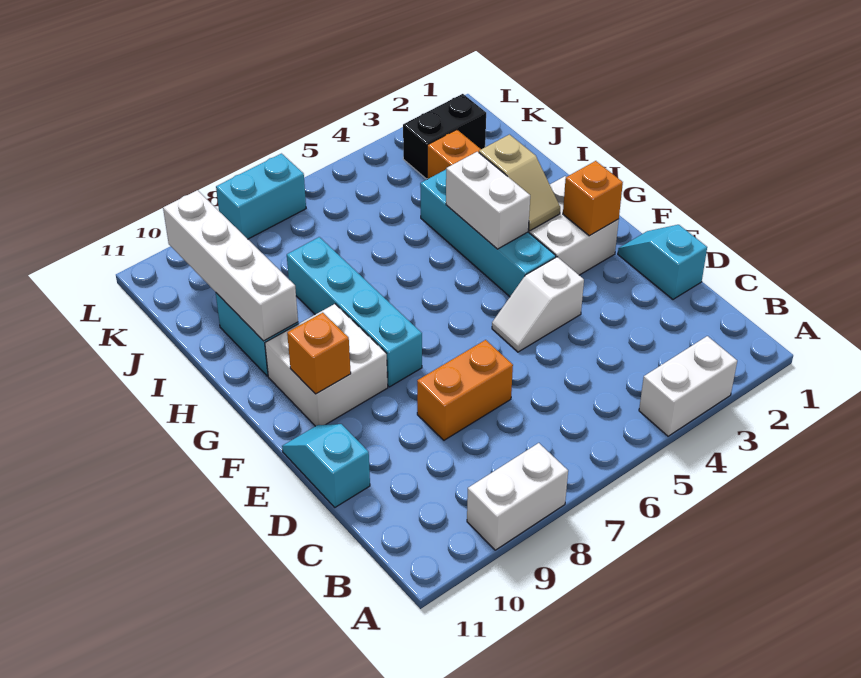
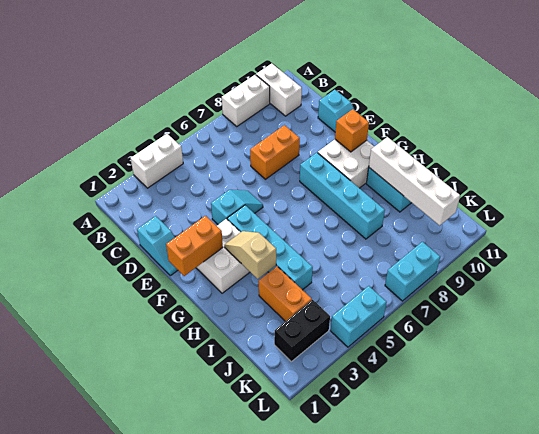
white slope E4:E5 level 1 top 4 -> cyan slope E4:E5 level 1 top 4
orange brick F2 level 2 -> orange brick F1:F2 level 2
white brick G4:H4 level 2 -> white brick A10:B10 level 1
none -> cyan brick L4:L5 level 1

